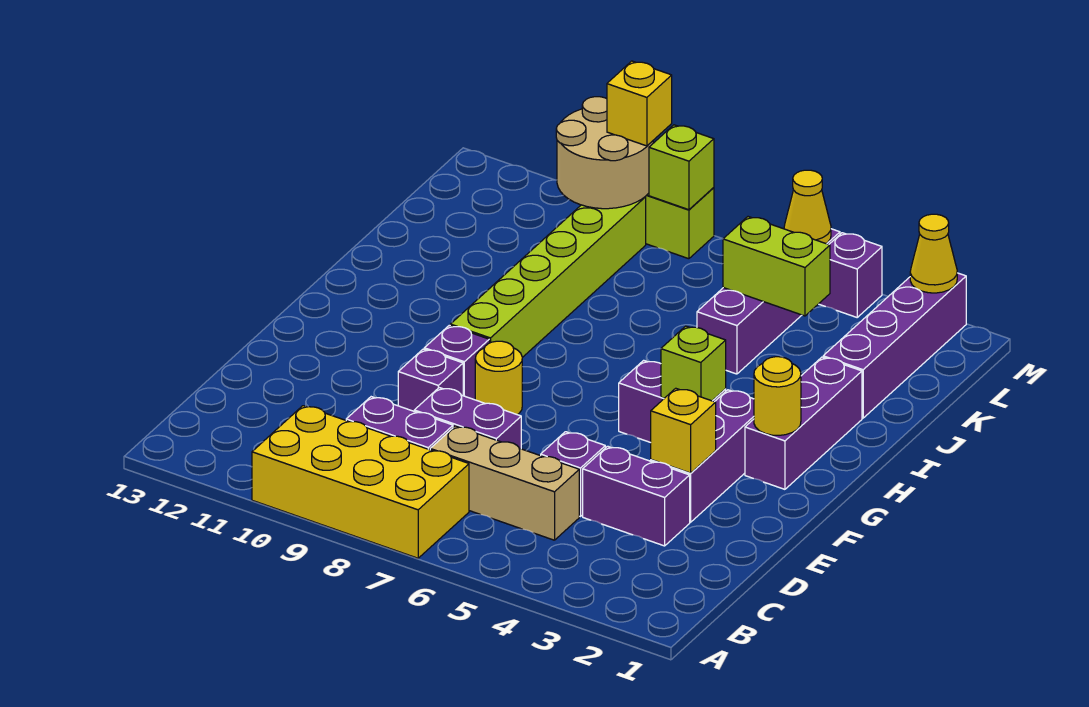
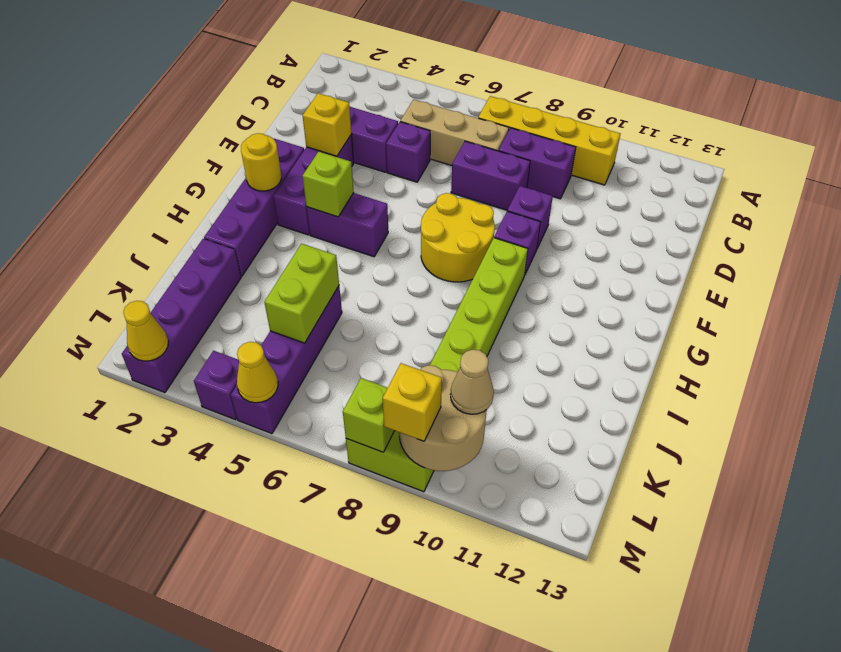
yellow brick A7:B10 level 1 -> yellow brick B7:B10 level 1
yellow round brick F8 level 1 -> yellow round brick F7:G8 level 1
purple brick G2:I2 level 1 -> purple brick F2:I2 level 1
lime brick K4:K5 level 2 -> lime brick J5:K5 level 2
none -> tan cone L10 level 3

